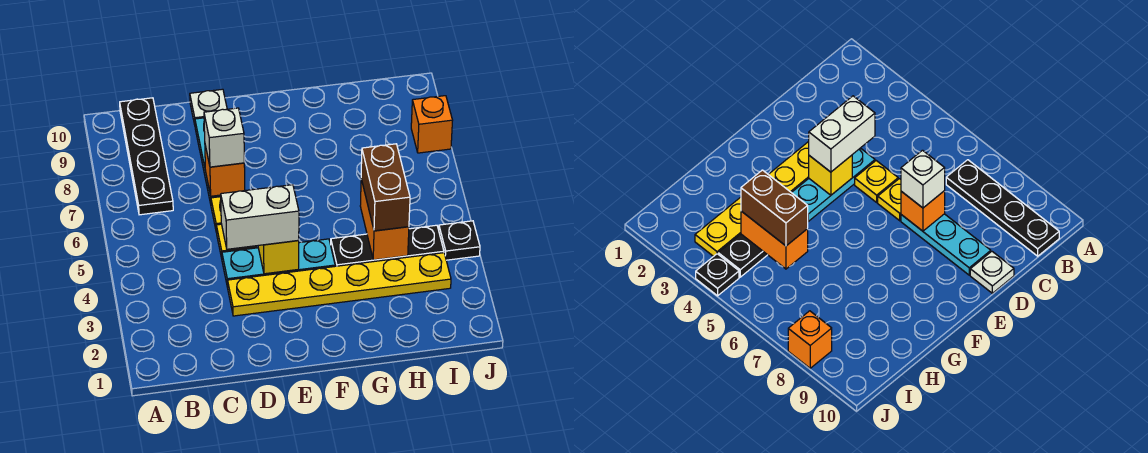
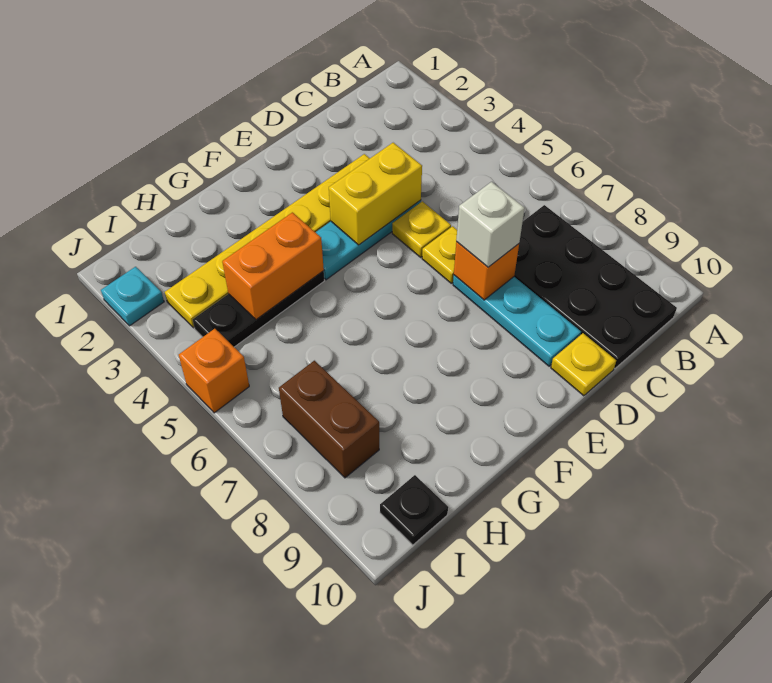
black plate B7:B10 level 1 -> black plate B7:C10 level 1
white brick D4:E4 level 3 -> none
white plate D10 level 1 -> yellow plate D10 level 1
yellow brick E4 level 2 -> yellow brick D4:E4 level 2
orange brick H4:H5 level 2 -> orange brick G4:H4 level 2
brown brick H4:H5 level 3 -> brown brick I7:I8 level 1
none -> cyan plate J2 level 1
black plate J4 level 1 -> black plate I10 level 1
orange brick J8 level 1 -> orange brick J5 level 1

